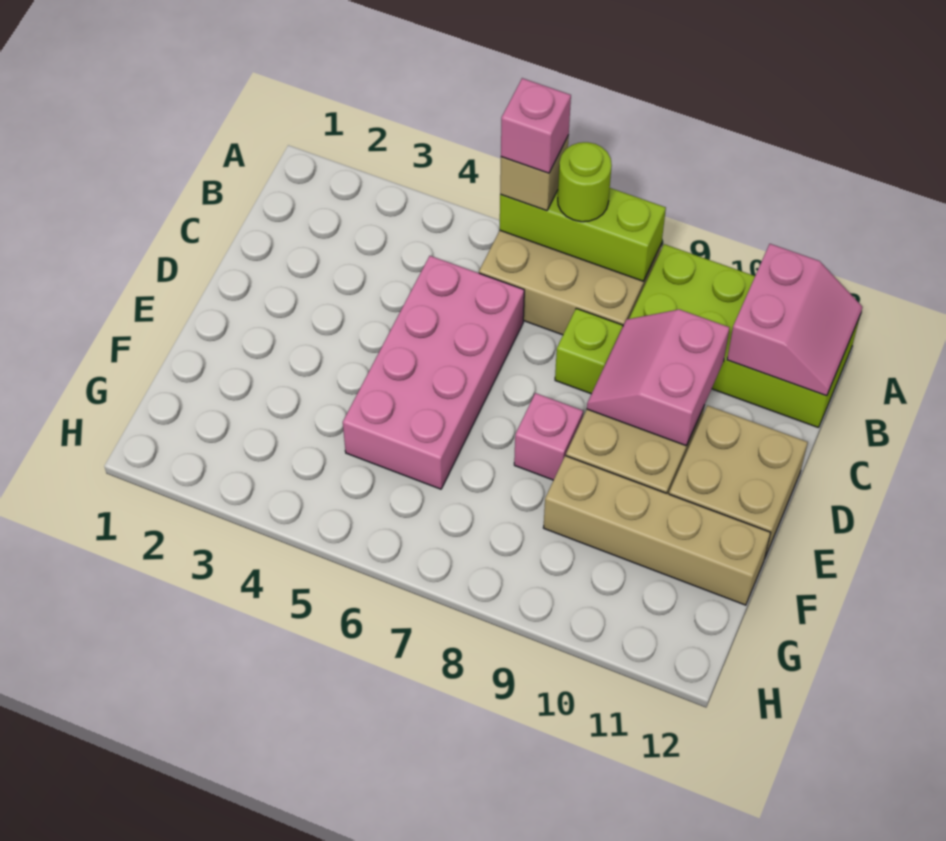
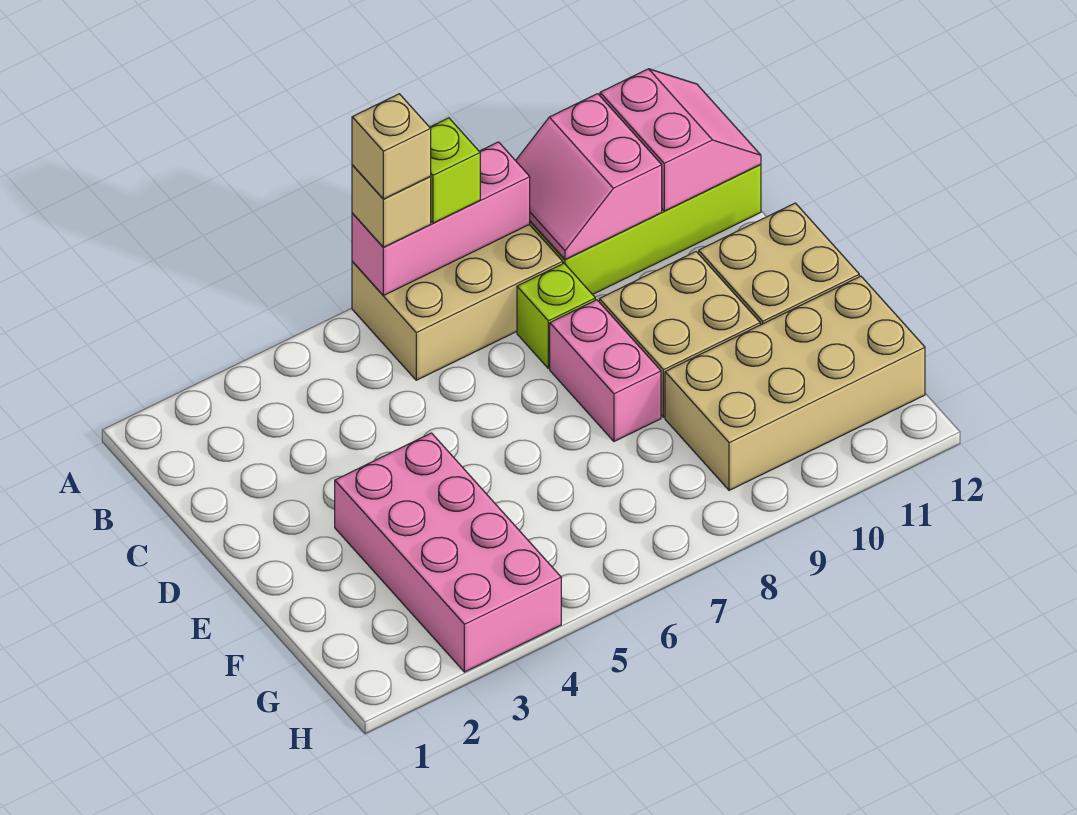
lime brick A6:A8 level 2 -> pink brick A6:A8 level 2
pink brick A6 level 4 -> tan brick A6 level 4
lime round brick A7 level 3 -> lime brick A7 level 3
pink brick C5:F6 level 1 -> pink brick E3:H4 level 1
pink slope C9:D10 level 2 top 10 -> pink slope A9:B10 level 2 top 10
pink brick E8 level 1 -> pink brick D8:E8 level 1
tan brick F9:F12 level 1 -> tan brick F9:G12 level 1

